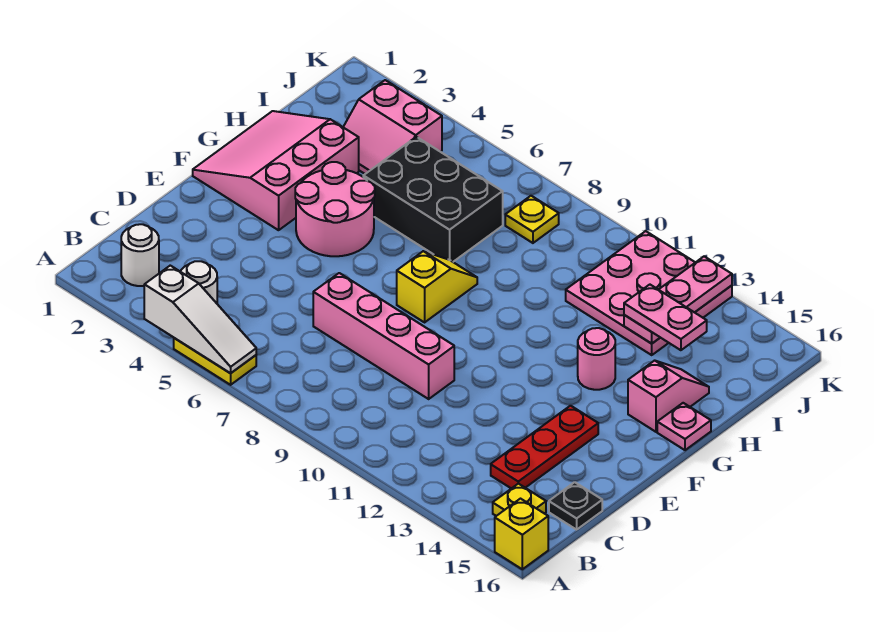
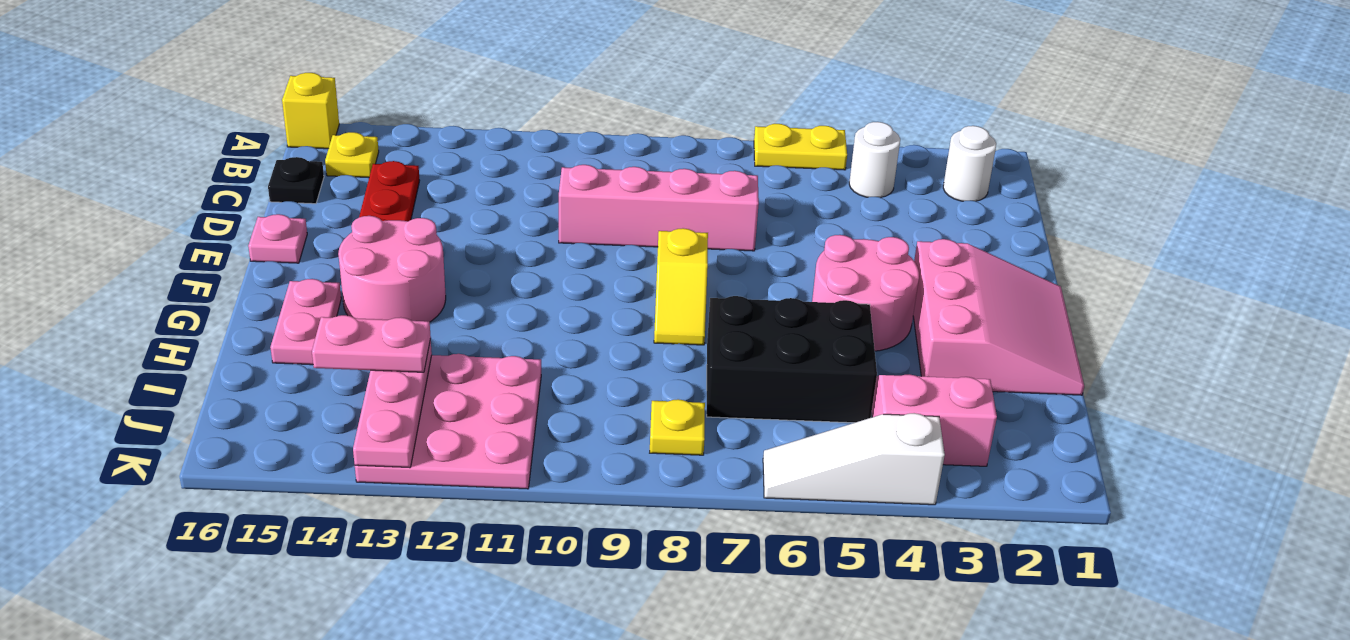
white slope A4:A6 level 2 top 4 -> white slope K4:K6 level 1 top 4
pink round brick G13 level 1 -> pink round brick F13:G14 level 1
pink slope G15:H15 level 1 top G -> pink plate G15:H15 level 1
pink plate G16 level 1 -> pink plate E16 level 1

